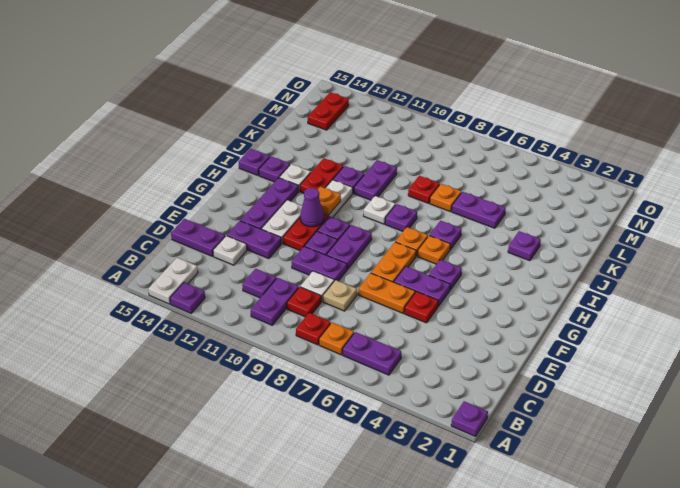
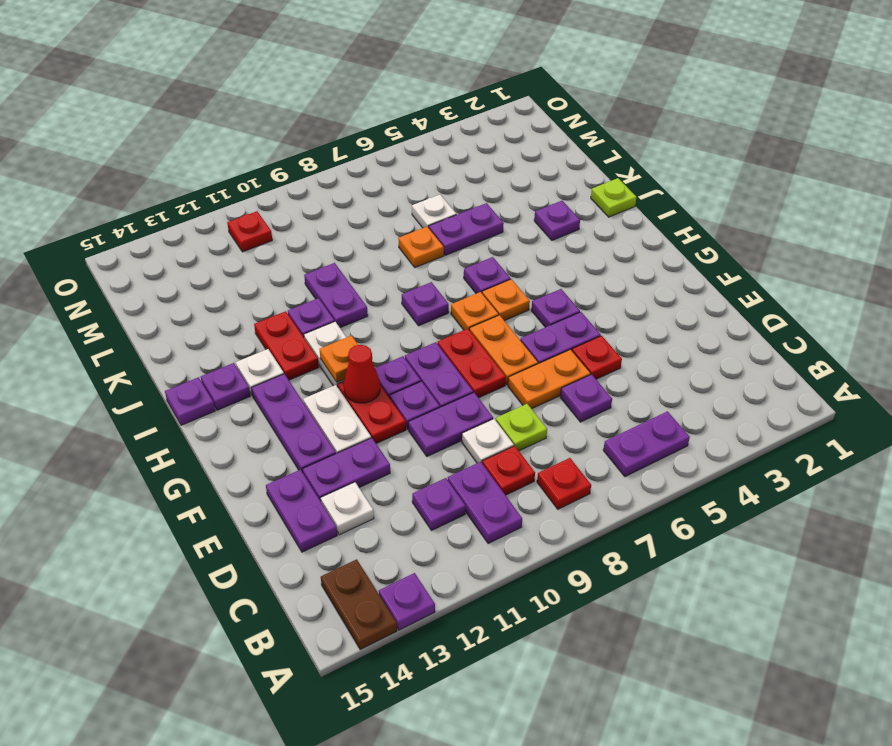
purple plate A1 level 1 -> purple plate D6 level 1
white plate A14:B14 level 1 -> brown plate A14:B14 level 1
orange plate B7 level 1 -> none
tan plate D8 level 1 -> lime plate D8 level 1
purple plate D14:D15 level 1 -> purple plate D14:E14 level 1
purple cone G11 level 2 -> red cone G11 level 2
white plate I9 level 1 -> white plate L6 level 1
none -> lime plate J1 level 1
red plate K8 level 1 -> red plate N11 level 1
red plate M14:N14 level 1 -> red plate F8:G8 level 1

